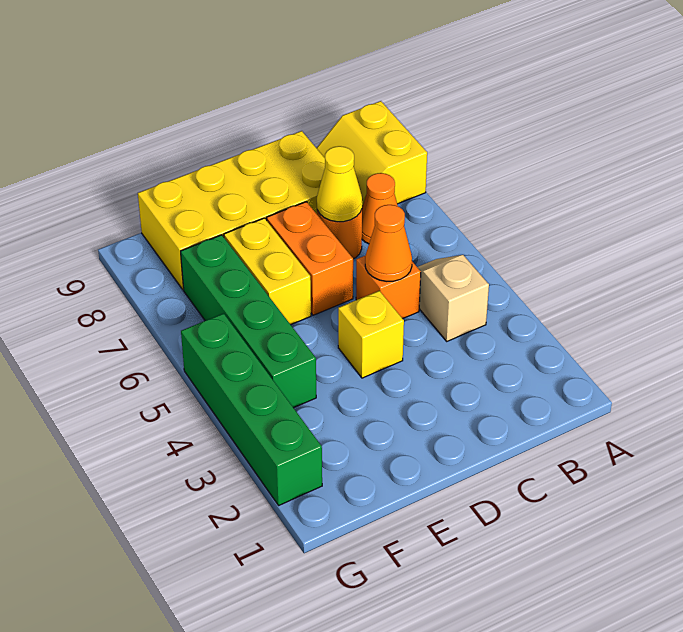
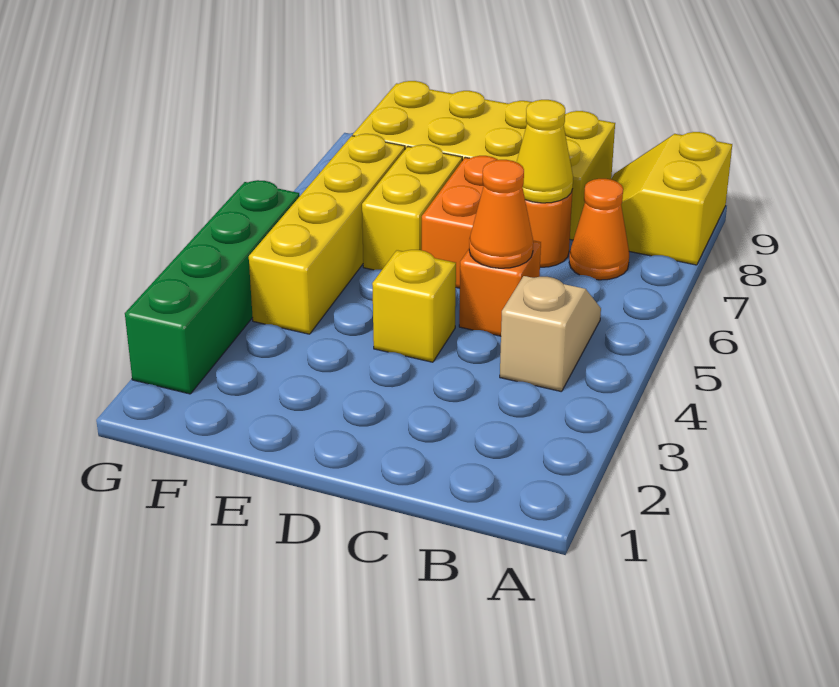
green brick F4:F7 level 1 -> yellow brick F4:F7 level 1

